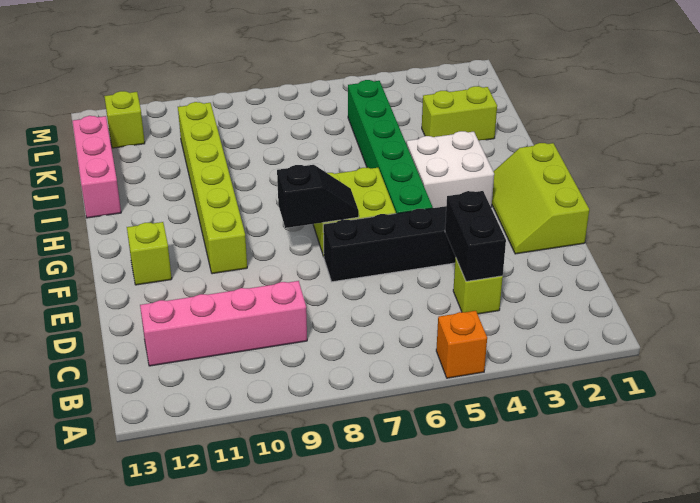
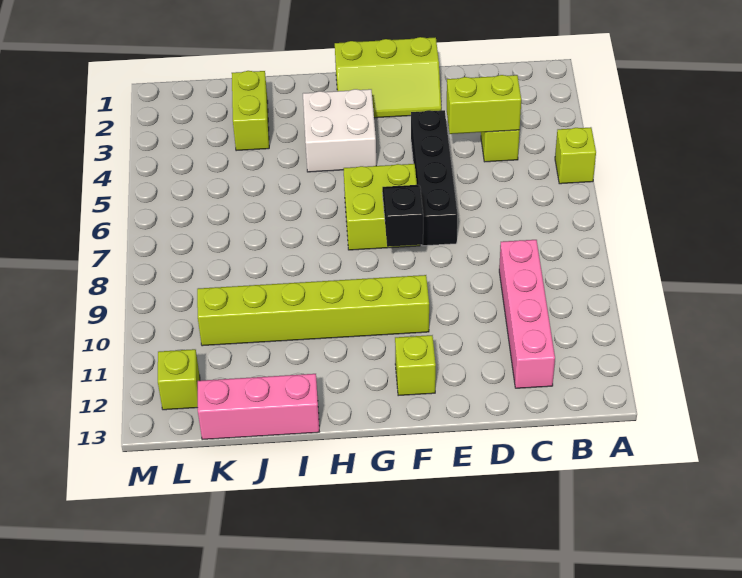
orange brick A5 level 1 -> lime brick A5 level 1
black brick C4:D4 level 2 -> lime brick C4:D4 level 2
green brick F5:K5 level 1 -> none

